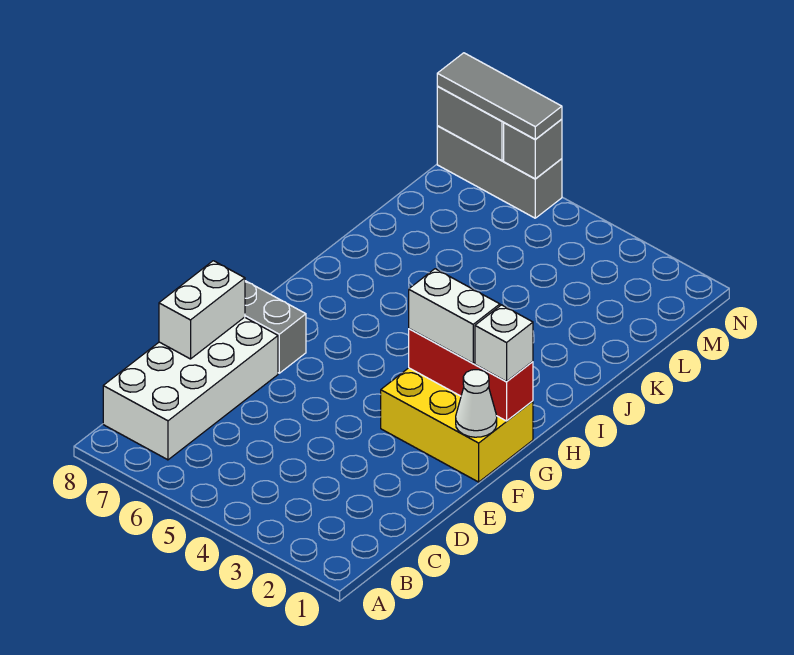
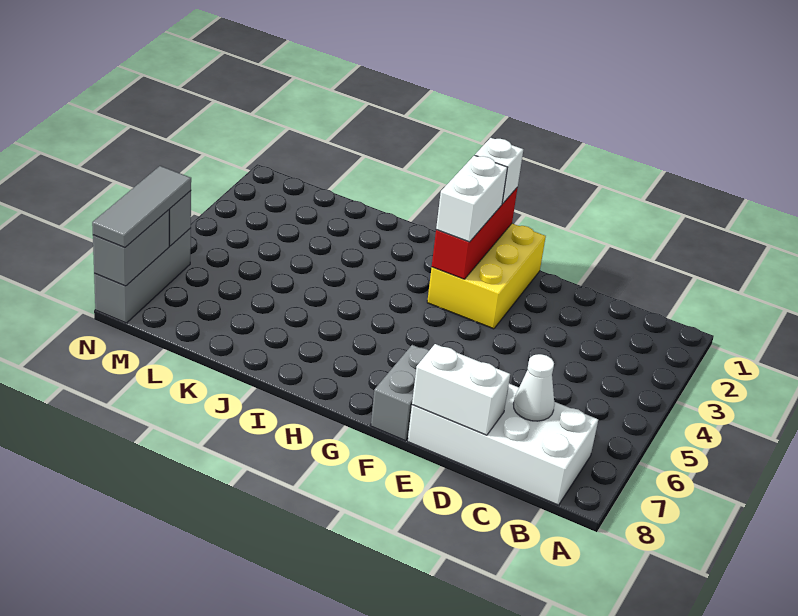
white cone F1 level 2 -> white cone C7 level 2

